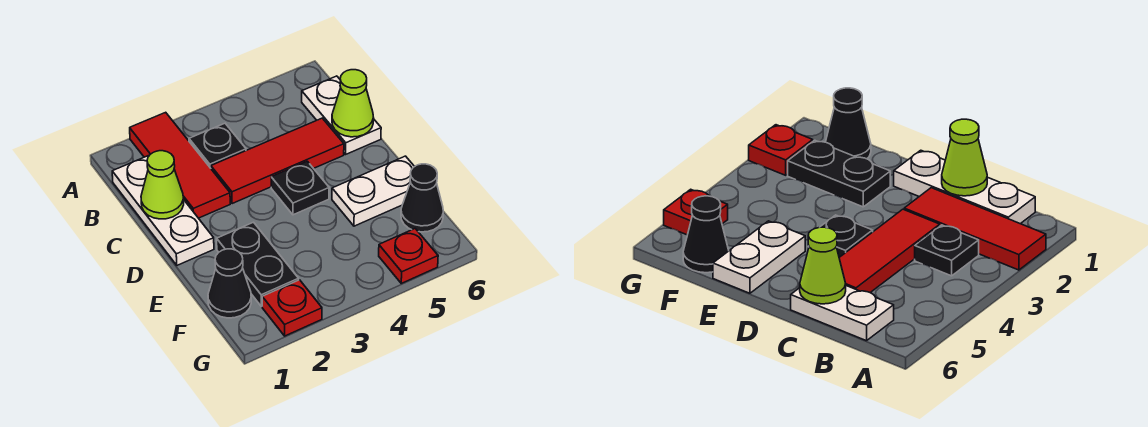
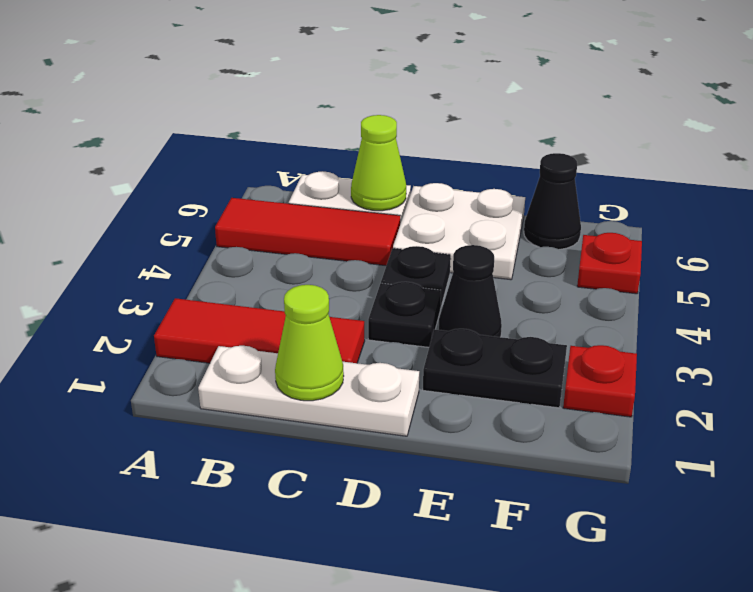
black plate B3 level 1 -> black plate D3 level 1
red tile C3:C5 level 1 -> red tile A5:C5 level 1
white plate E5:E6 level 1 -> white plate D5:E6 level 1
black cone F1 level 1 -> black cone E3 level 1

